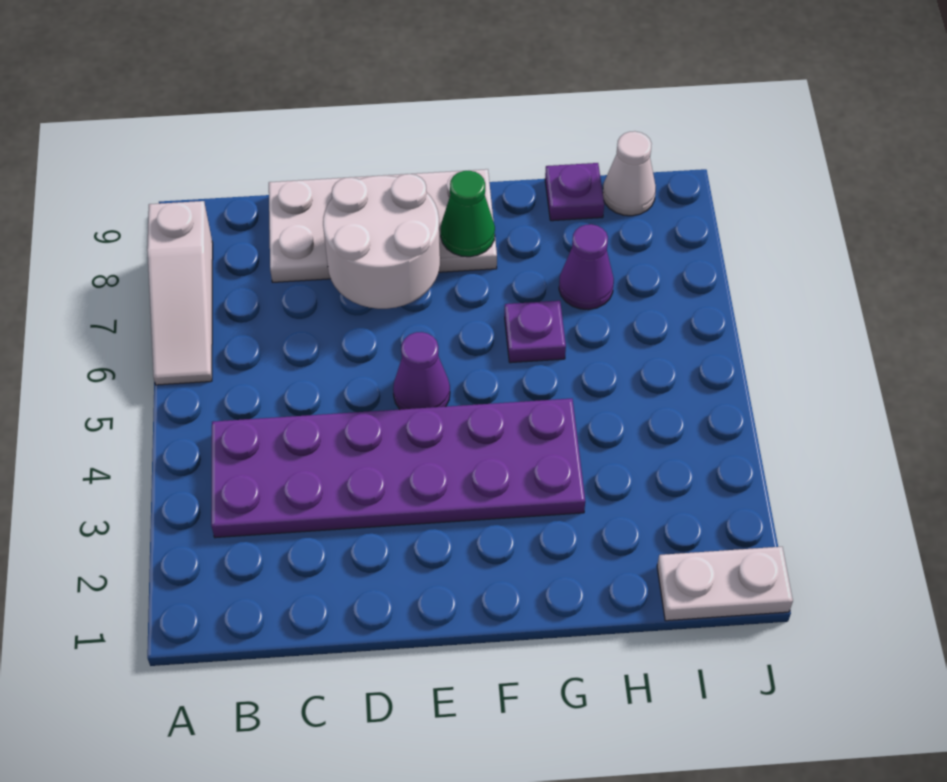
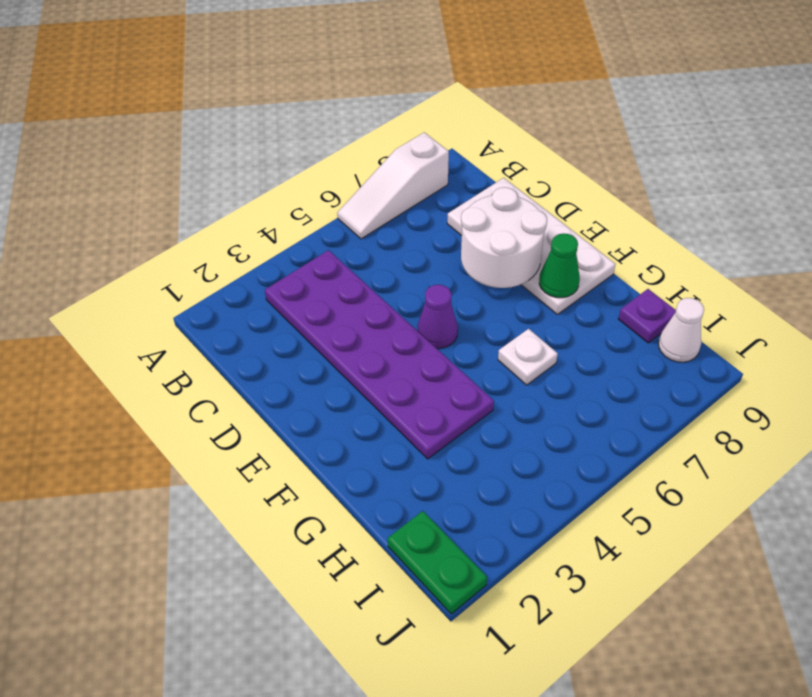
purple plate G6 level 1 -> white plate G6 level 1
purple cone H7 level 1 -> none
white plate I1:J1 level 1 -> green plate I1:J1 level 1

